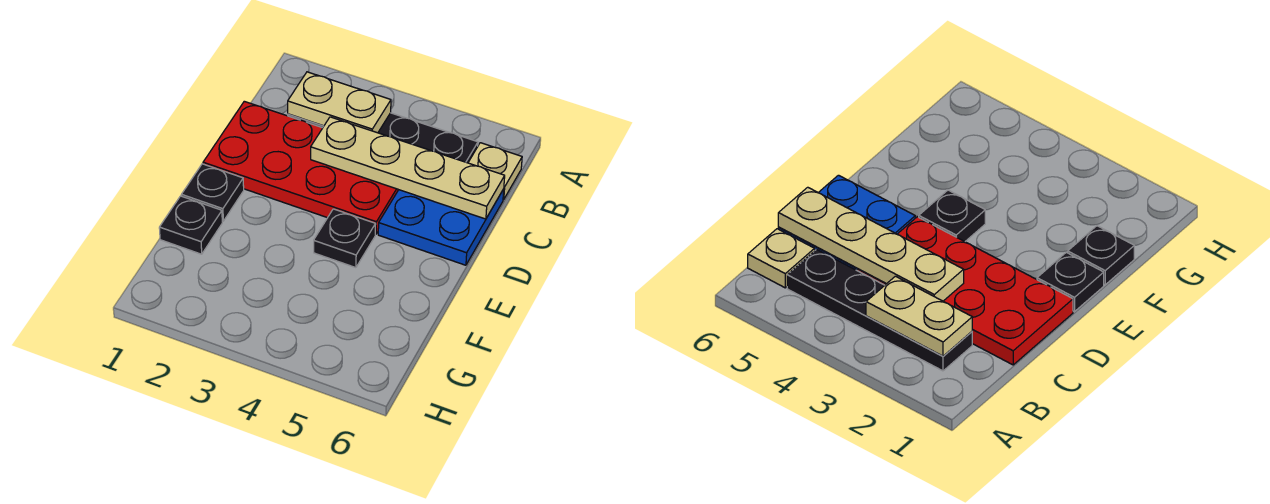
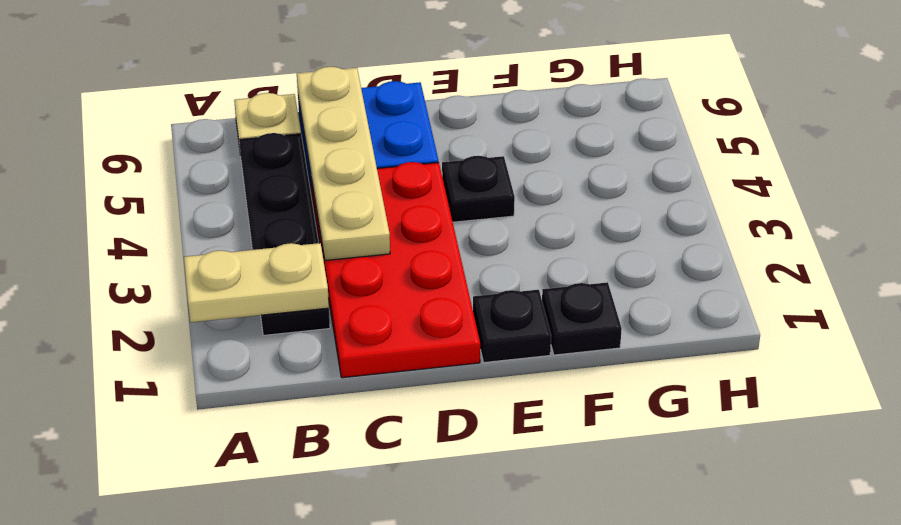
tan plate B2:B3 level 2 -> tan plate A2:B2 level 2

